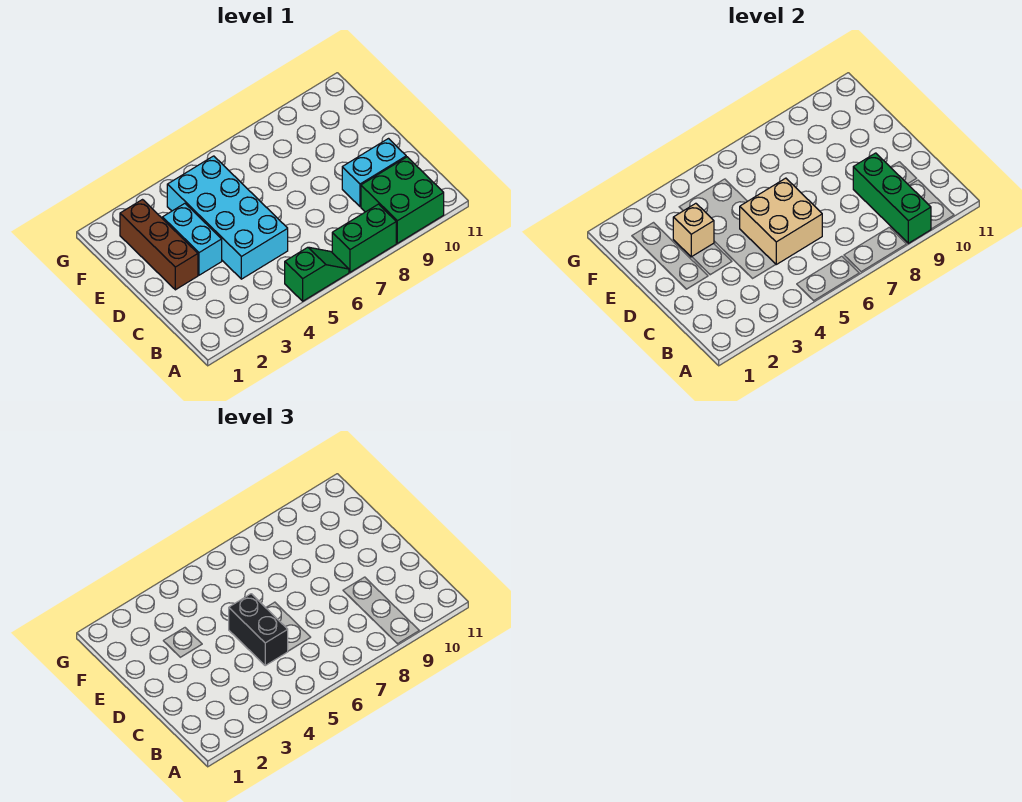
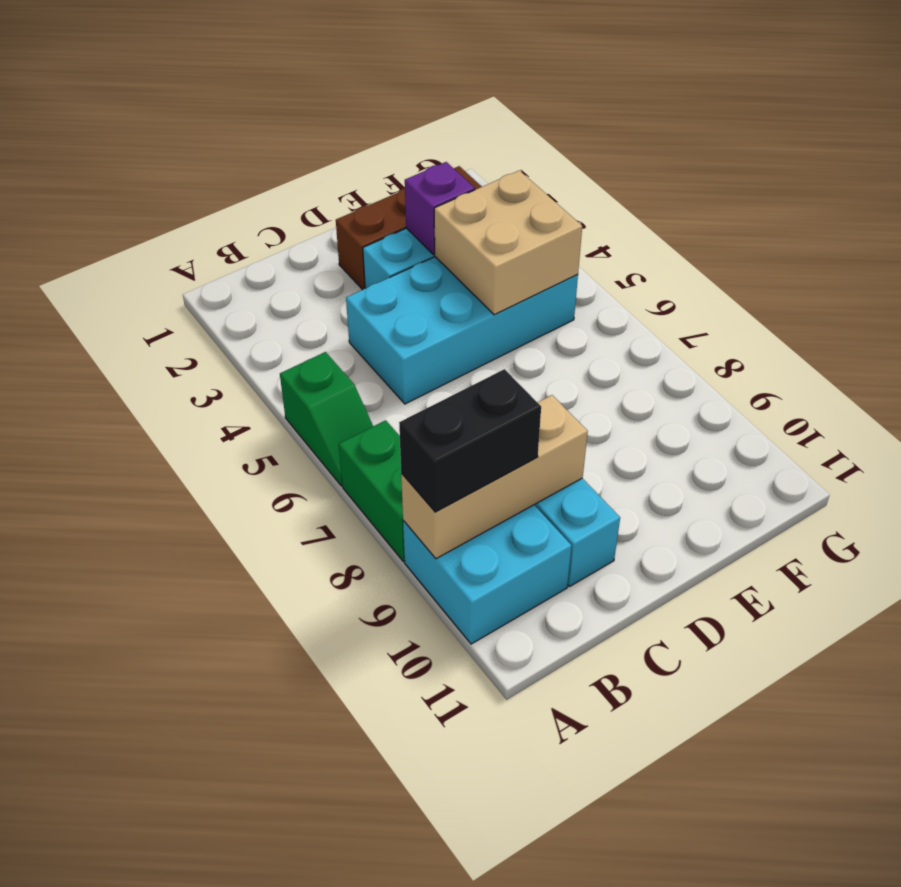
green brick A9:B10 level 1 -> cyan brick A9:B10 level 1
green brick A9:C9 level 2 -> tan brick A9:C9 level 2
tan brick C5:D6 level 2 -> tan brick E4:F5 level 2
black brick C5:D5 level 3 -> black brick A9:B9 level 3
tan brick E3 level 2 -> purple brick E3 level 2

